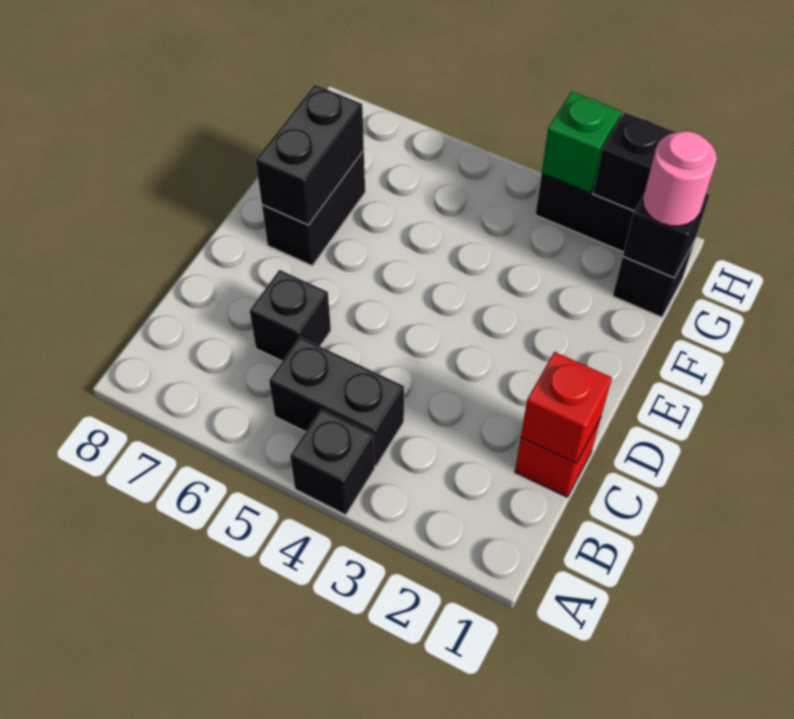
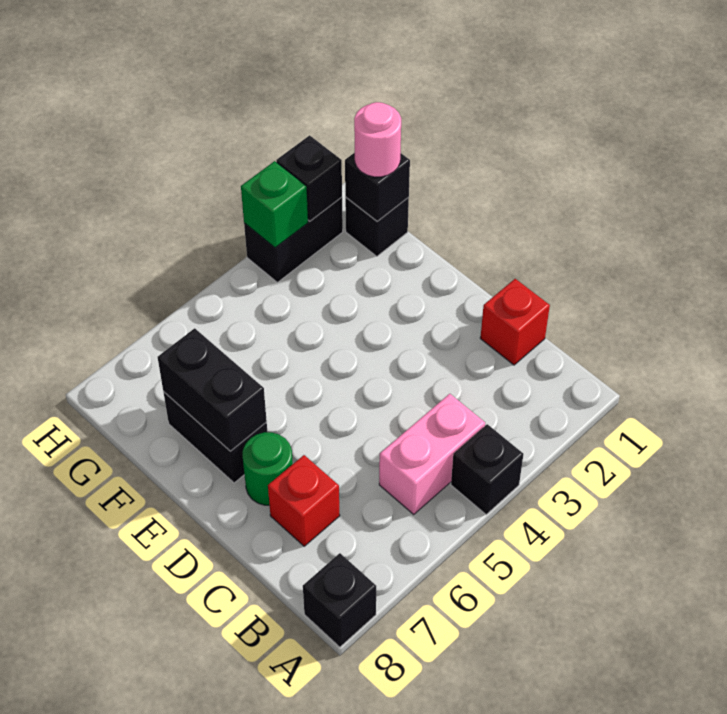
black brick B4:B5 level 1 -> pink brick B4:B5 level 1
red brick C1 level 2 -> red brick C7 level 1
black brick C6 level 1 -> black brick A8 level 1
none -> green round brick D7 level 1

